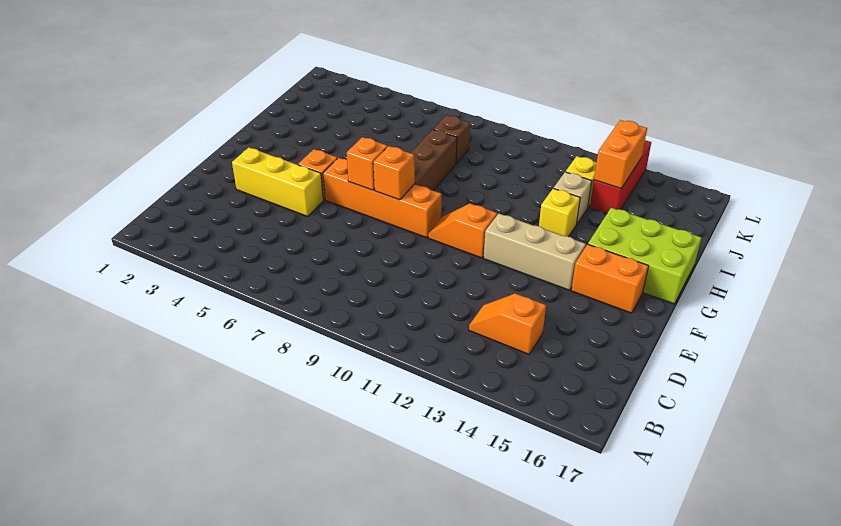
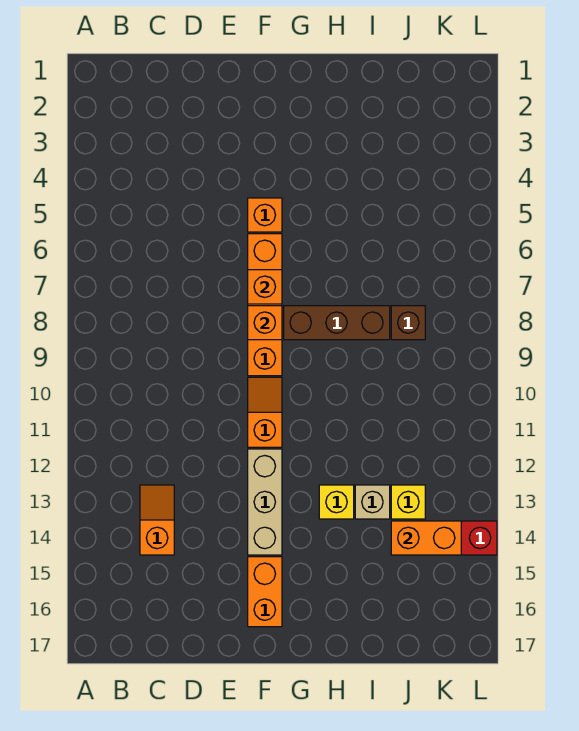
yellow brick E3:E5 level 1 -> none
lime brick G15:H17 level 1 -> none

